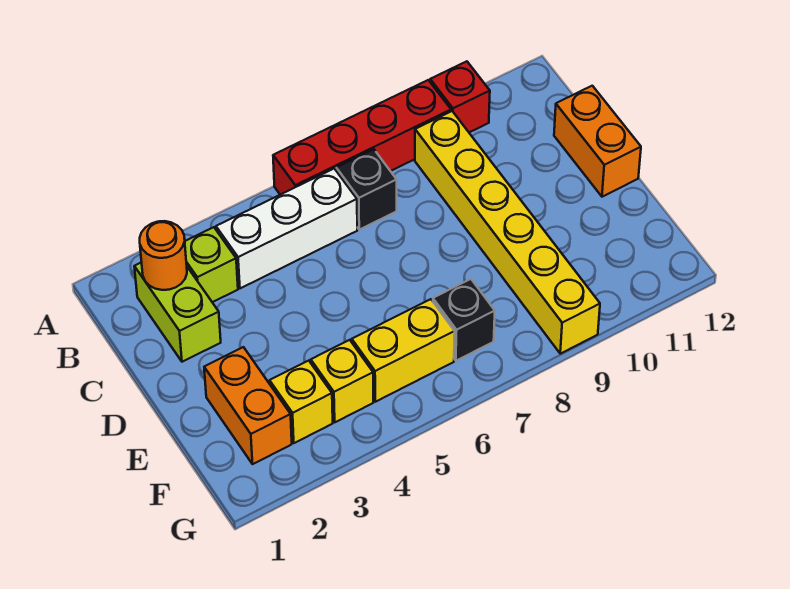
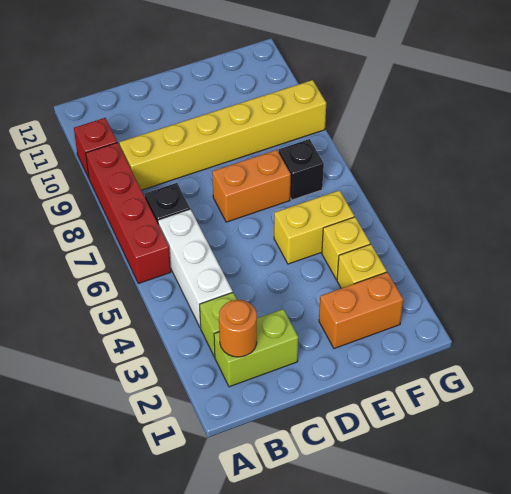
orange brick C12:D12 level 1 -> orange brick D7:E7 level 1
yellow brick F5:F6 level 1 -> yellow brick E5:F5 level 1

